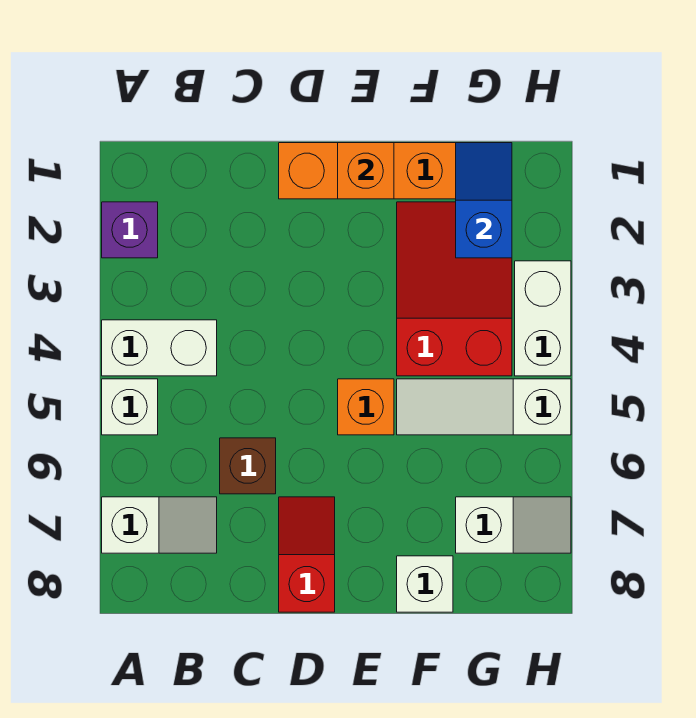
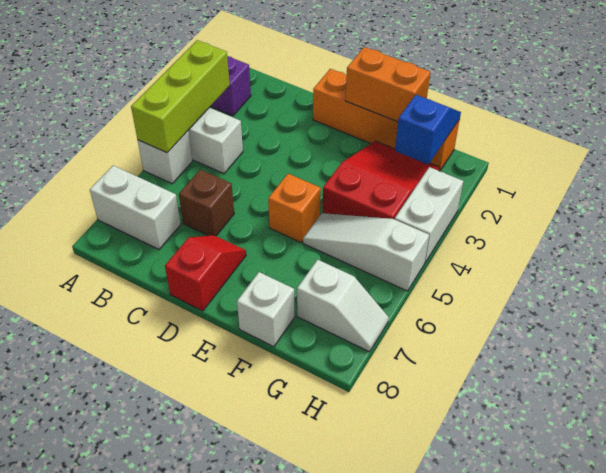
none -> lime brick A3:A5 level 2
white slope A7:B7 level 1 top A -> white brick A7:B7 level 1
orange brick E1 level 2 -> orange brick E1:F1 level 2

